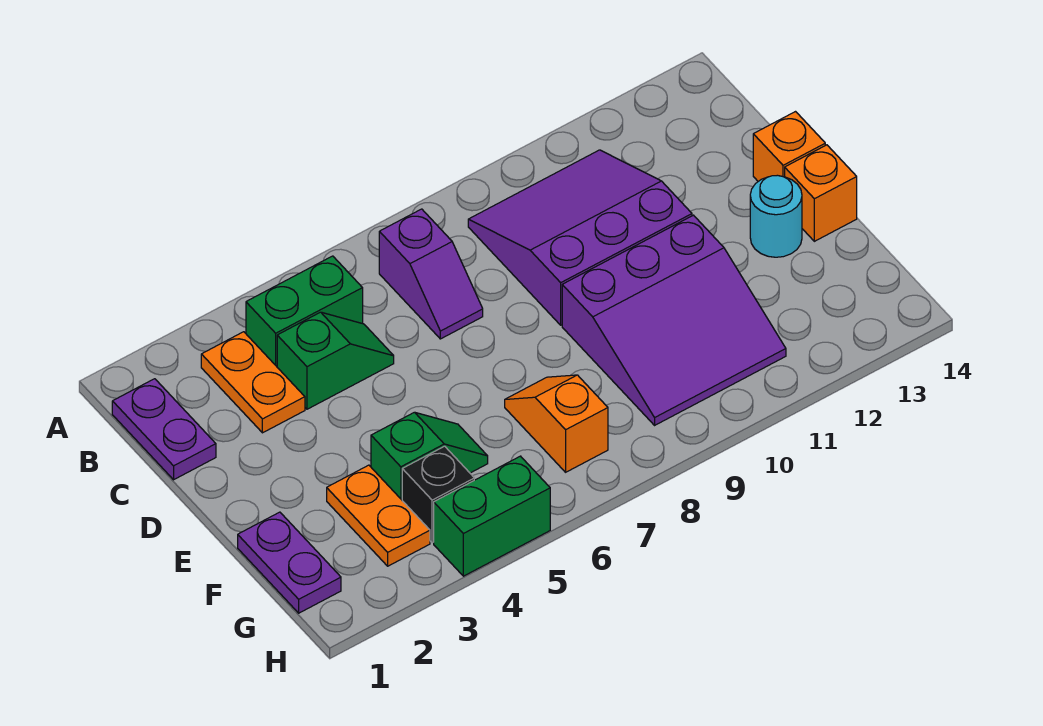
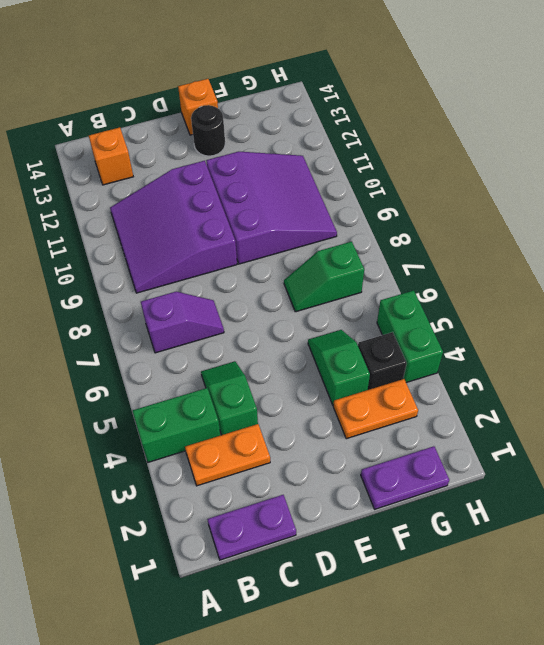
green brick B4:B5 level 1 -> green brick A4:B4 level 1
orange brick D14 level 1 -> orange brick B13 level 1
cyan round brick E13 level 1 -> black round brick E13 level 1
orange slope F7:G7 level 1 top G -> green slope F7:G7 level 1 top G

